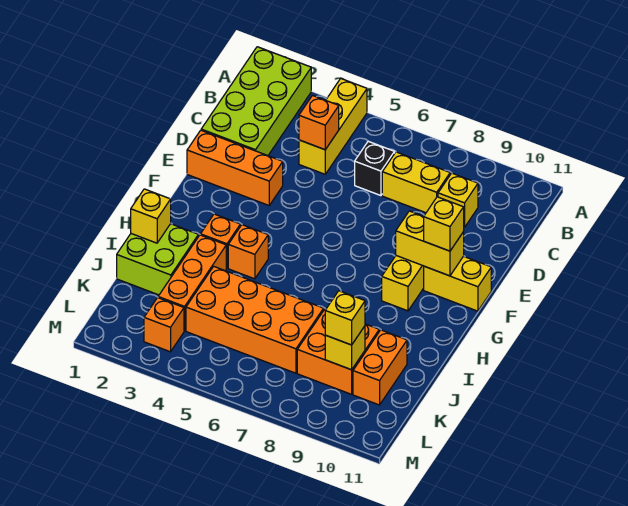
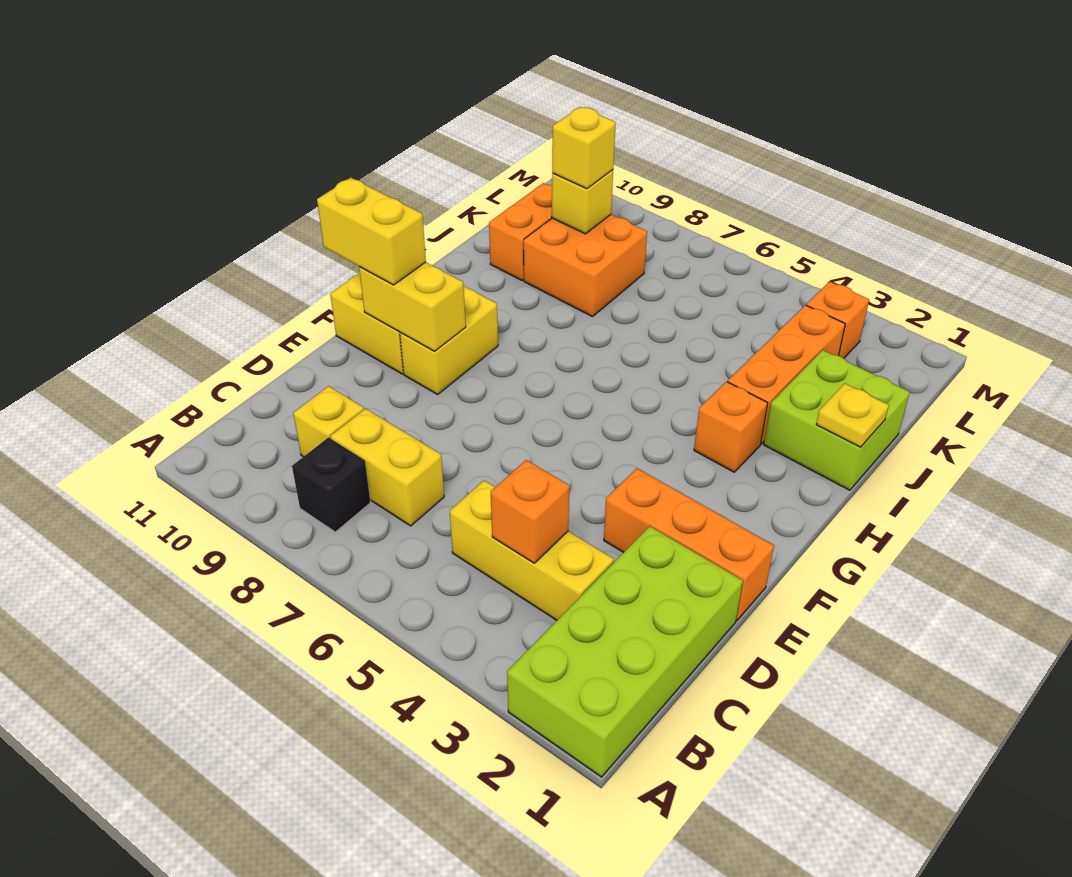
yellow brick A4:C4 level 1 -> yellow brick C3:C5 level 1
black brick C6 level 1 -> black brick B8 level 1
yellow brick F10 level 3 -> yellow brick F10:F11 level 3
orange brick H4 level 1 -> none
yellow brick I1 level 2 -> yellow plate I1 level 2
orange brick J4:K7 level 1 -> none

